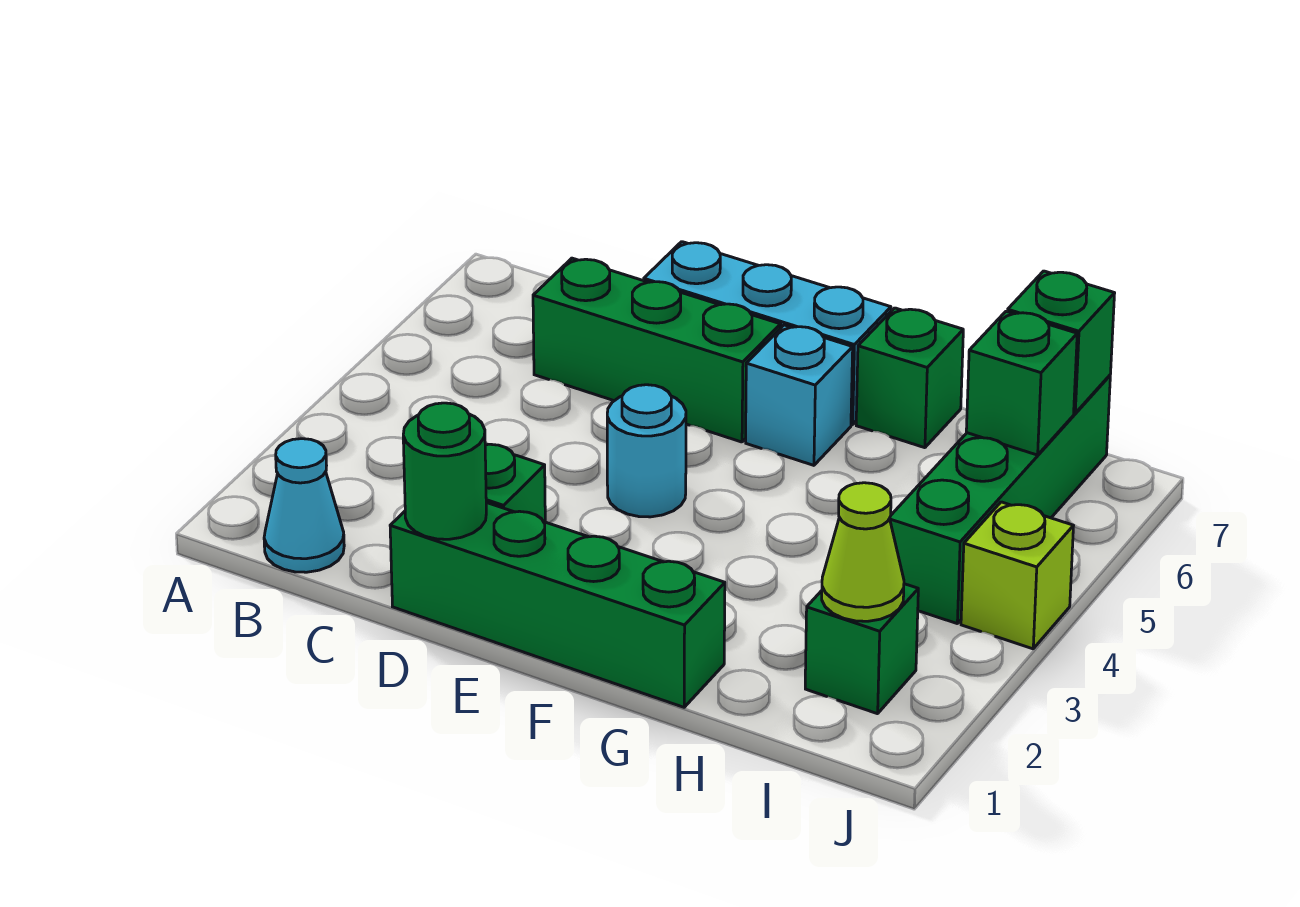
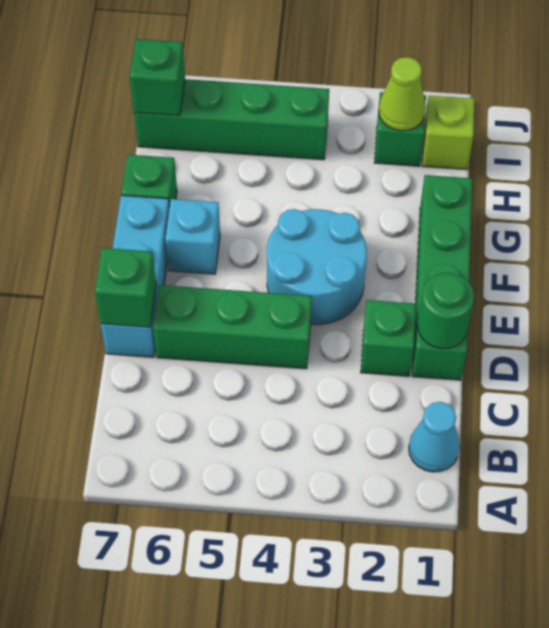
green brick C6:E6 level 1 -> green brick D4:D6 level 1
cyan round brick E4 level 1 -> cyan round brick E3:F4 level 1
green brick I6 level 2 -> green brick D7 level 2
lime brick J4 level 1 -> lime brick I1 level 1

